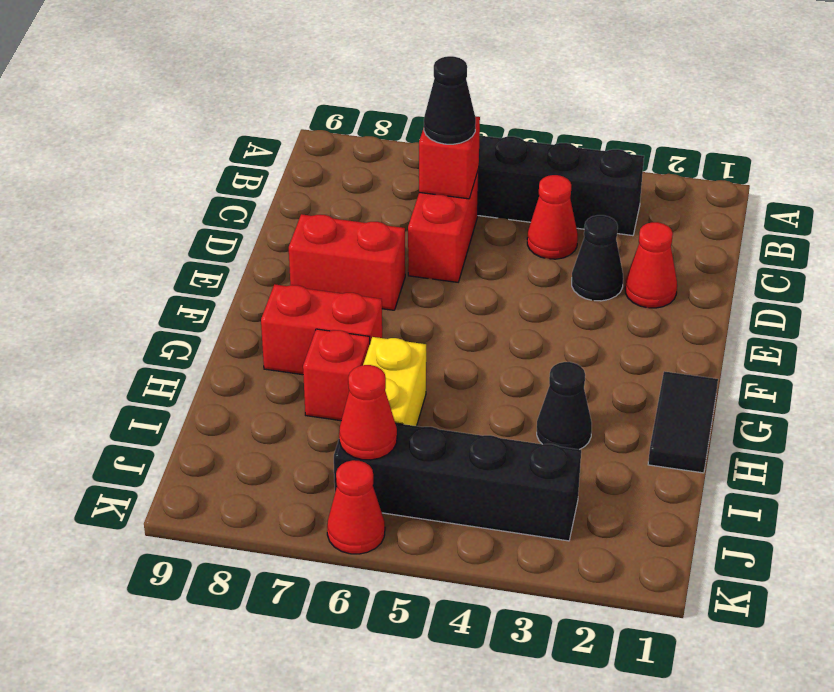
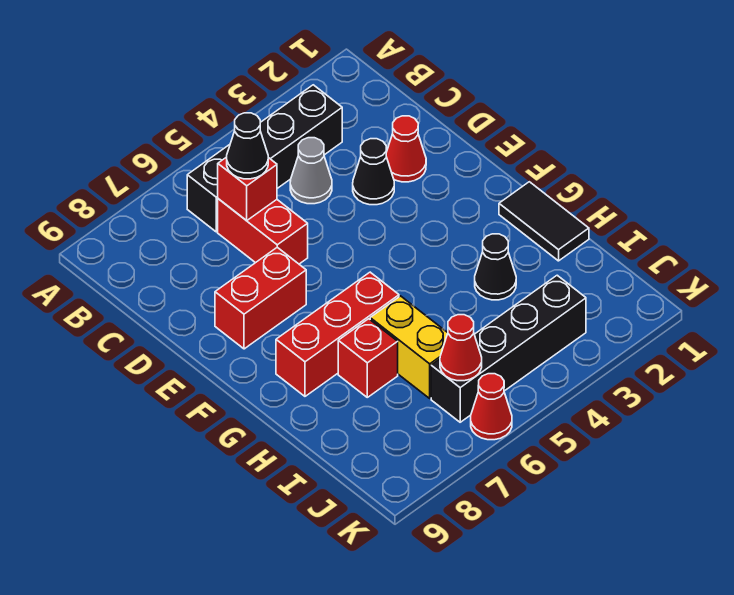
red cone C4 level 1 -> grey cone C4 level 1
red brick G7:G8 level 1 -> red brick G6:G8 level 1

